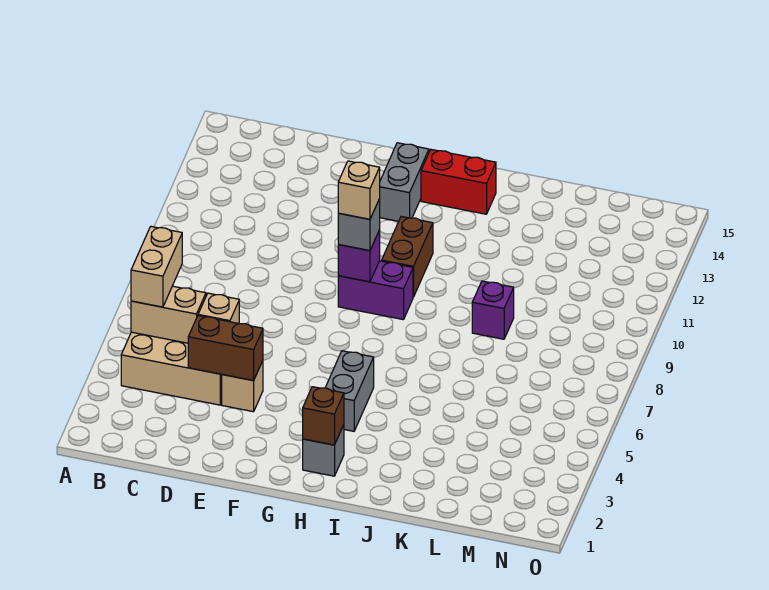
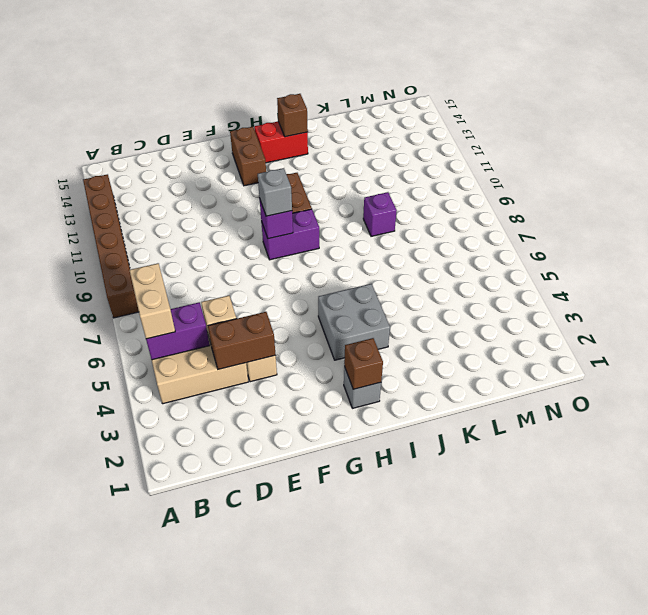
none -> brown brick A8:A13 level 1
tan brick B5:C5 level 2 -> purple brick B5:C5 level 2
tan brick G9 level 4 -> none
grey brick G13:G14 level 1 -> brown brick G13:G14 level 1
grey brick H4:H5 level 1 -> grey brick H4:I5 level 1
none -> brown brick I14 level 2

